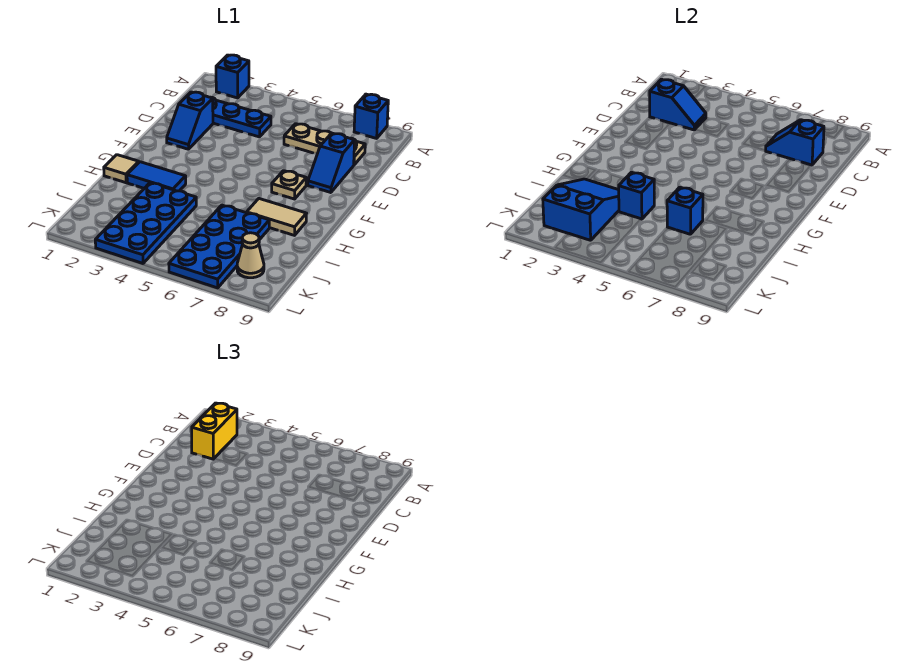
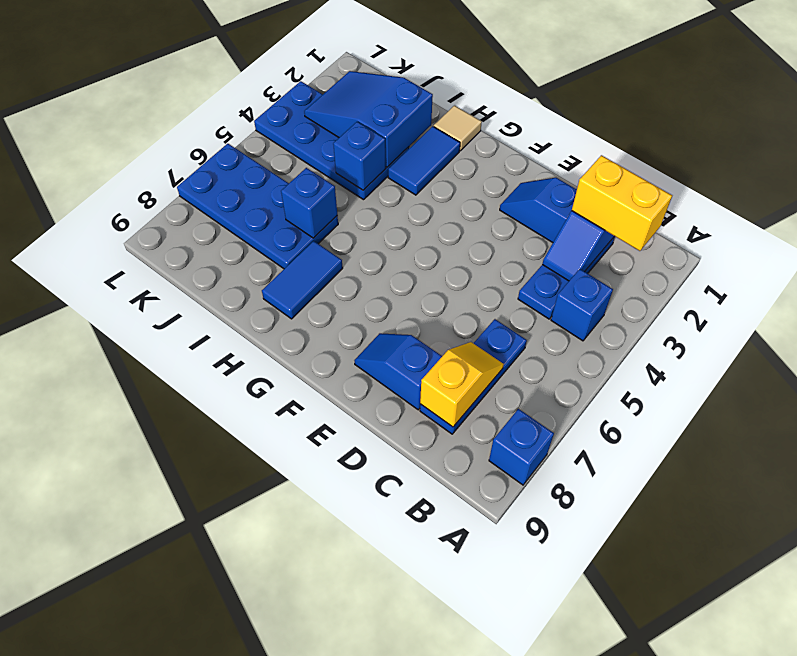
blue brick A2 level 1 -> blue brick B4 level 1
tan plate C6:C8 level 1 -> blue plate C6:C8 level 1
blue slope C7:C8 level 2 top 8 -> yellow slope C7:C8 level 2 top 8
tan plate F7 level 1 -> none
tan tile H7:H8 level 1 -> blue tile H7:H8 level 1
blue slope I2:K3 level 2 top K -> blue slope I2:K3 level 2 top I
tan cone K8 level 1 -> none

